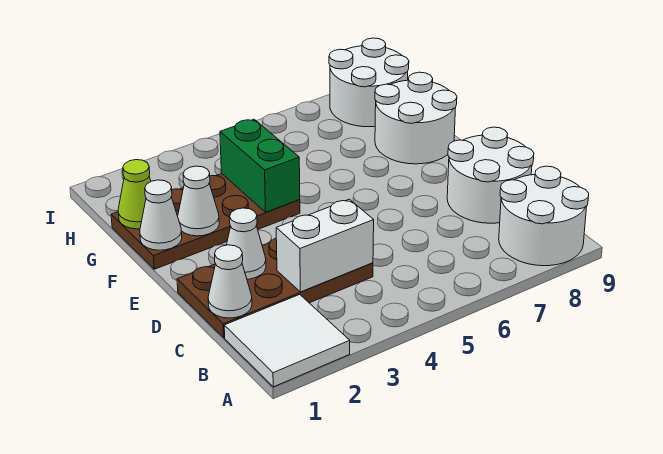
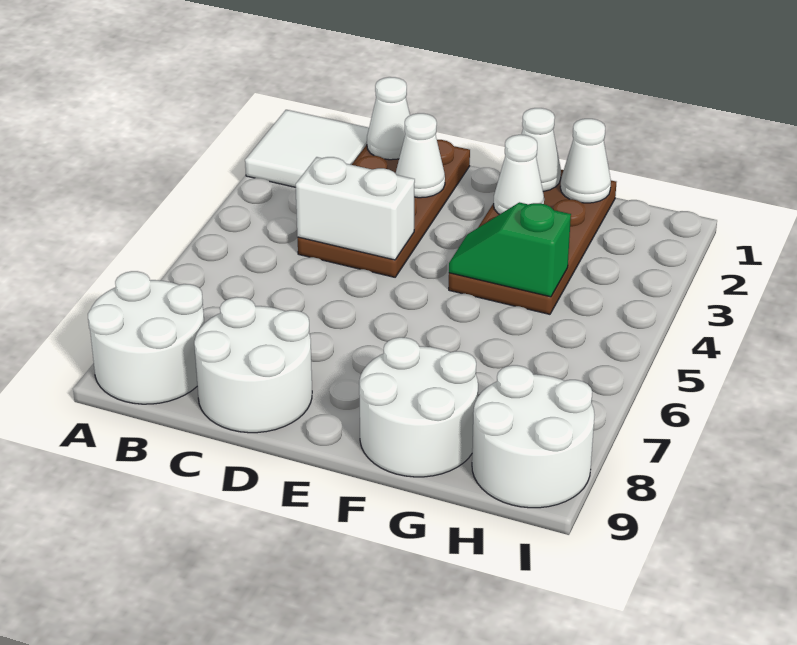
white brick C3:C4 level 2 -> white brick C4:D4 level 2
green brick F4:G4 level 2 -> green slope F4:G4 level 2 top G
lime cone G1 level 2 -> white cone G1 level 2

